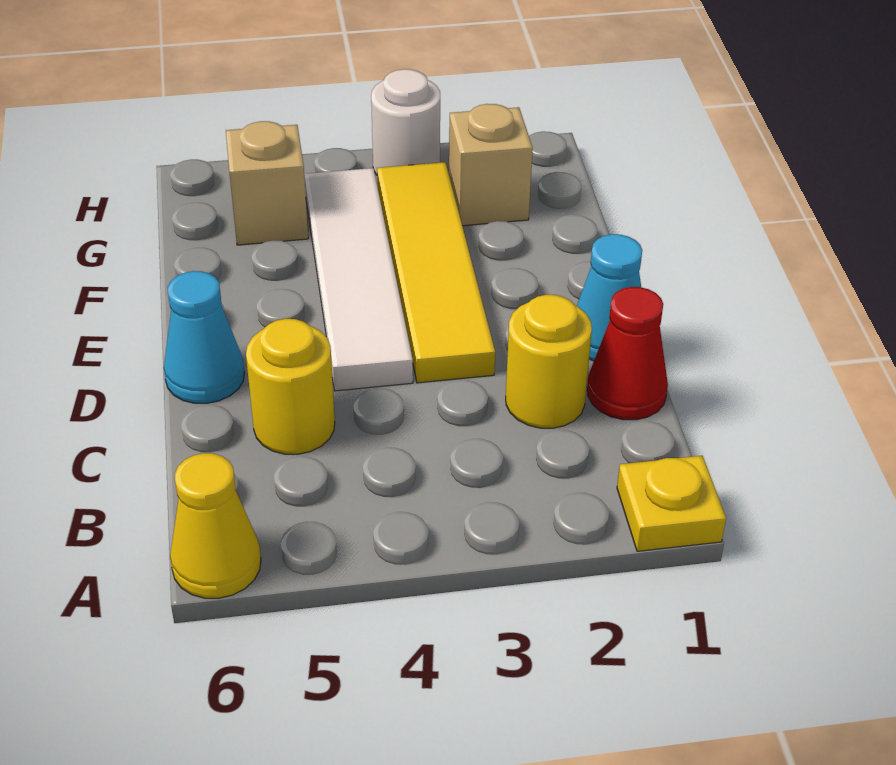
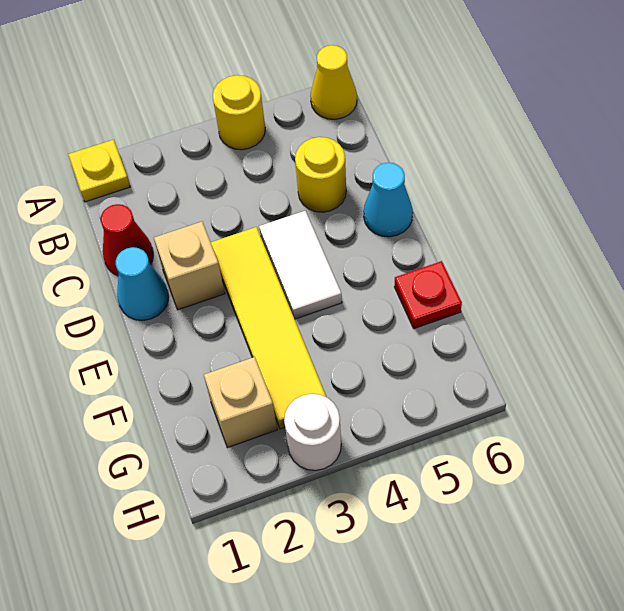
yellow round brick C2 level 1 -> yellow round brick A4 level 1
white tile D4:G4 level 1 -> white tile D4:E4 level 1
none -> red plate F6 level 1
tan brick G5 level 1 -> tan brick D2 level 1

